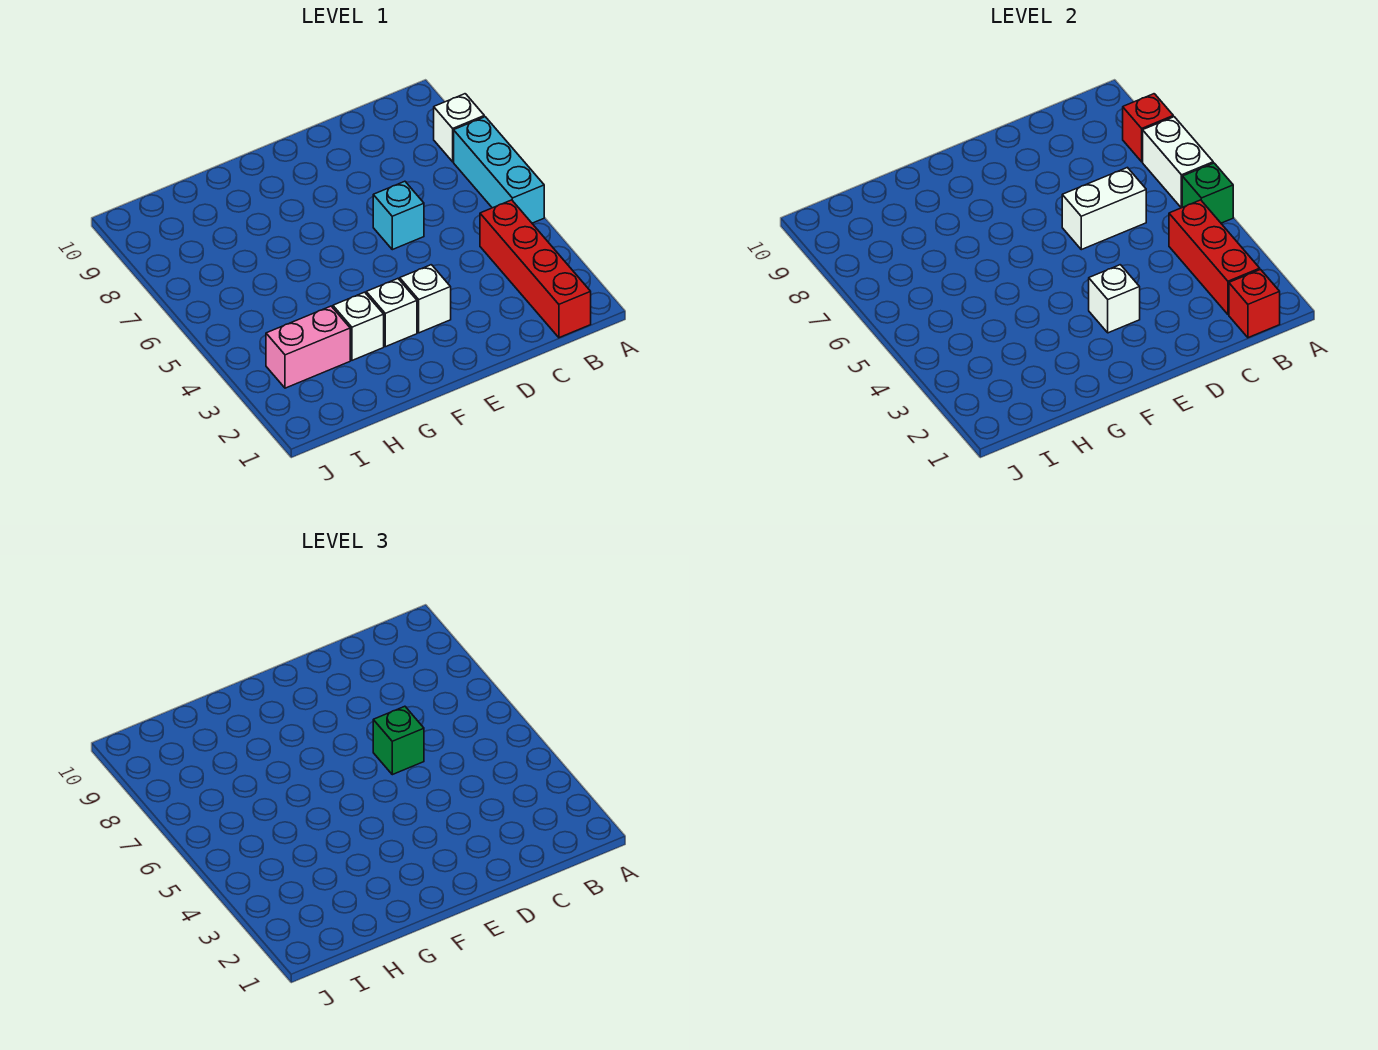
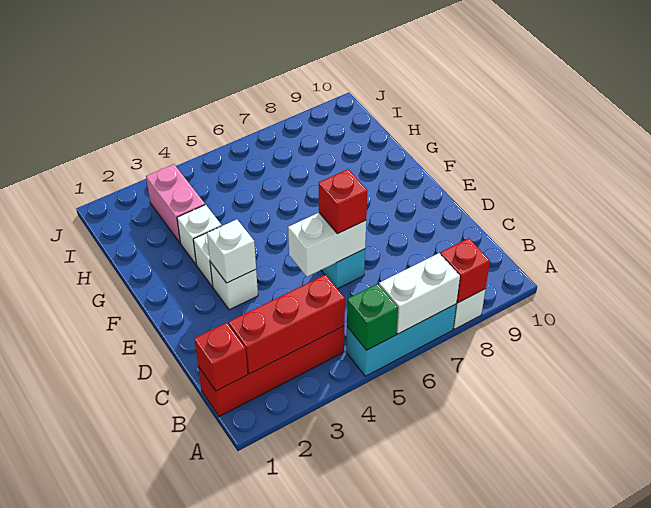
white brick C6:D6 level 2 -> white brick D5:D6 level 2
green brick D6 level 3 -> red brick D6 level 3

